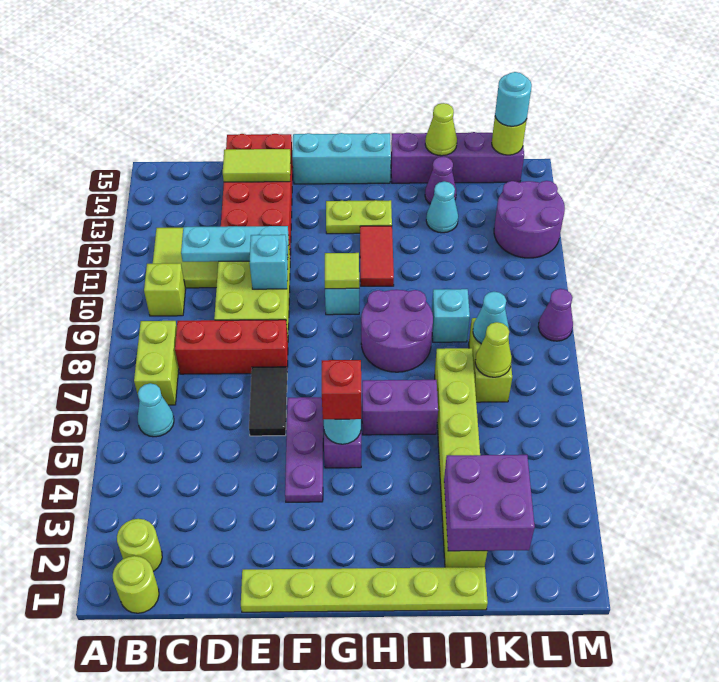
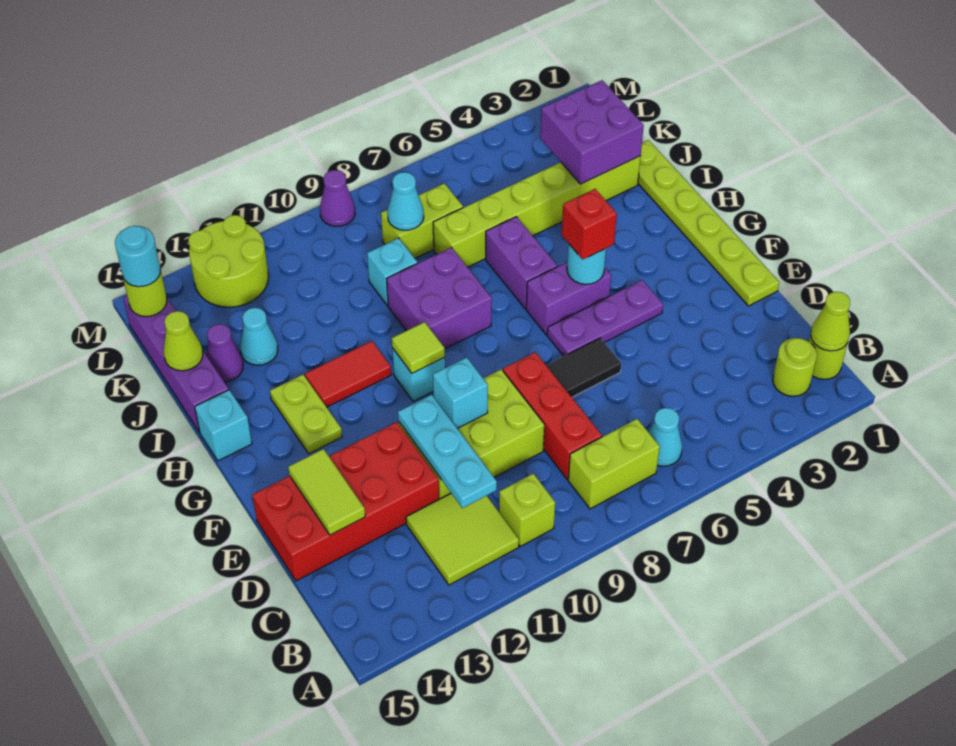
cyan brick F15:H15 level 1 -> cyan brick H15 level 1
purple round brick H8:I9 level 1 -> purple brick H8:I9 level 1
lime cone K7 level 2 -> lime cone B1 level 2
purple round brick L12:M13 level 1 -> lime round brick L12:M13 level 1

